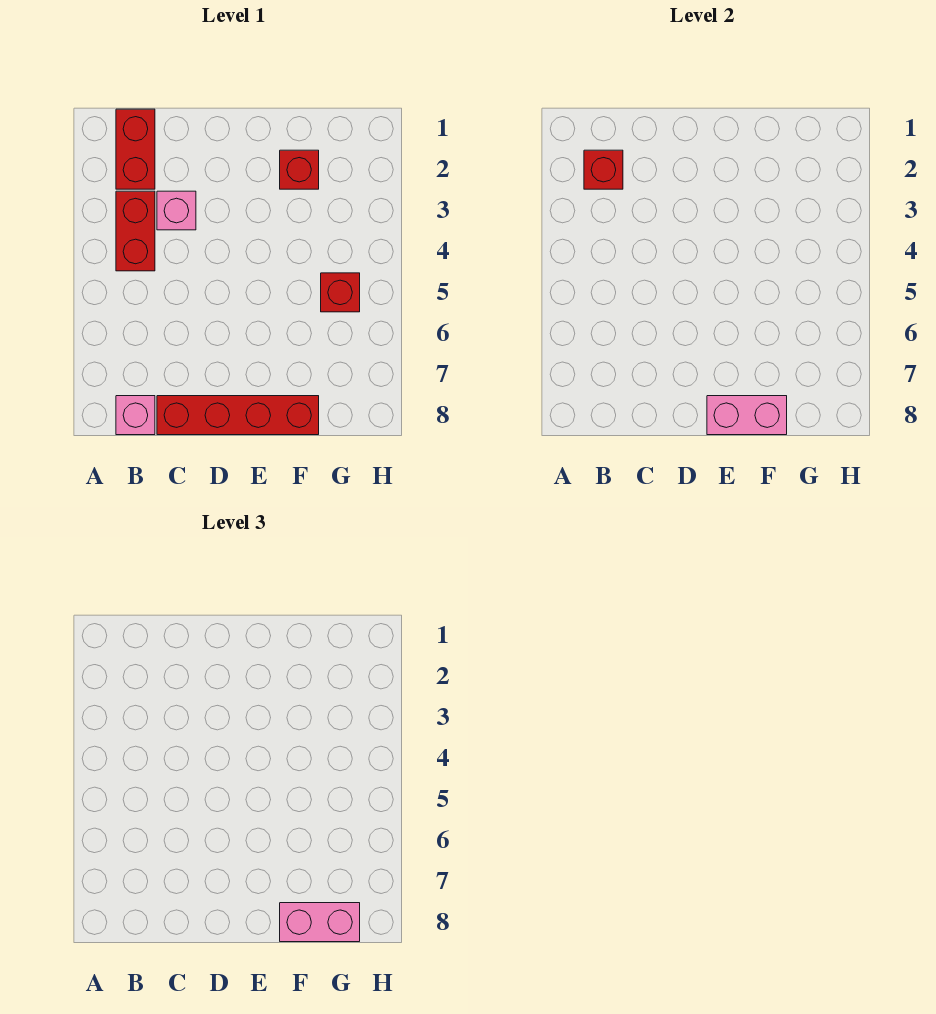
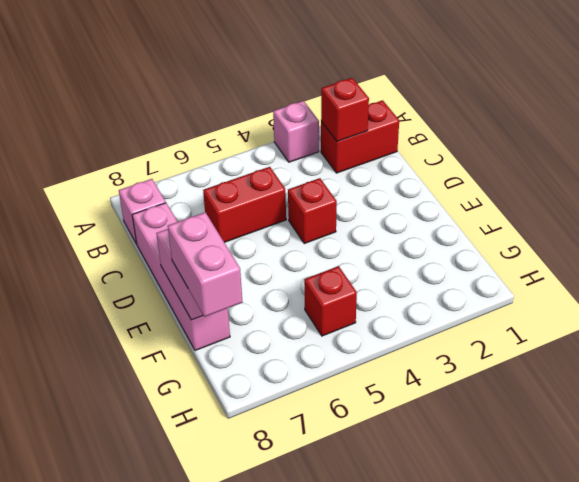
red brick B3:B4 level 1 -> red brick C5:C6 level 1
pink brick C3 level 1 -> pink brick A3 level 1
red brick C8:F8 level 1 -> pink brick C8:F8 level 1
red brick F2 level 1 -> red brick D4 level 1

